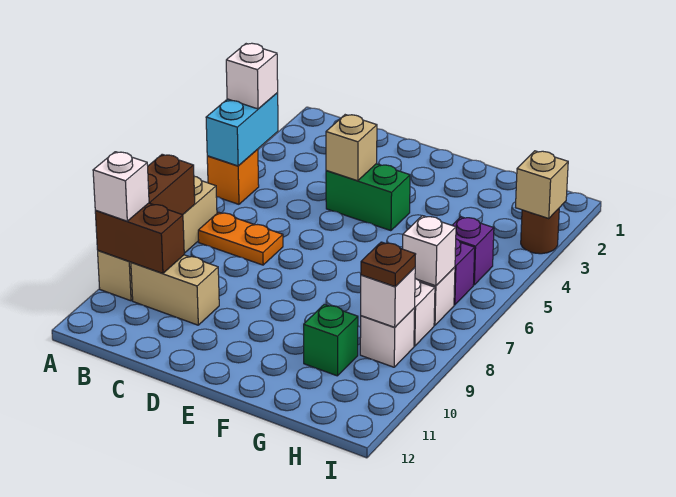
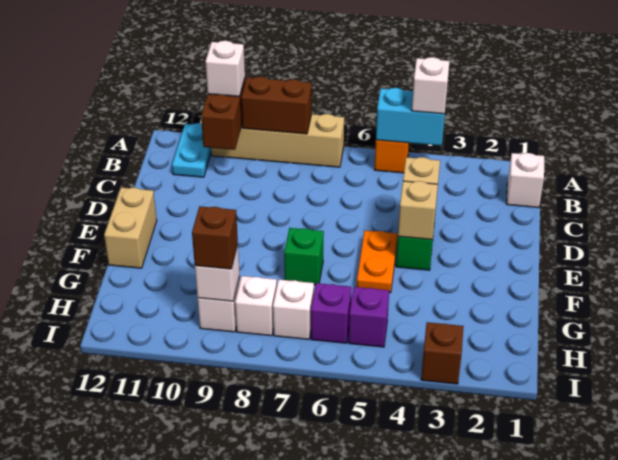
none -> cyan plate A11:B11 level 1
orange plate B7:C7 level 1 -> orange plate E5:F5 level 1
tan brick B10:C10 level 1 -> tan brick E12:F12 level 1
green brick G10 level 1 -> green brick F7 level 1
white brick H7 level 2 -> white brick B1 level 1
brown plate H9 level 3 -> brown brick H9 level 3
brown round brick I3 level 1 -> brown brick I3 level 1
tan brick I3 level 2 -> tan brick E4 level 2

